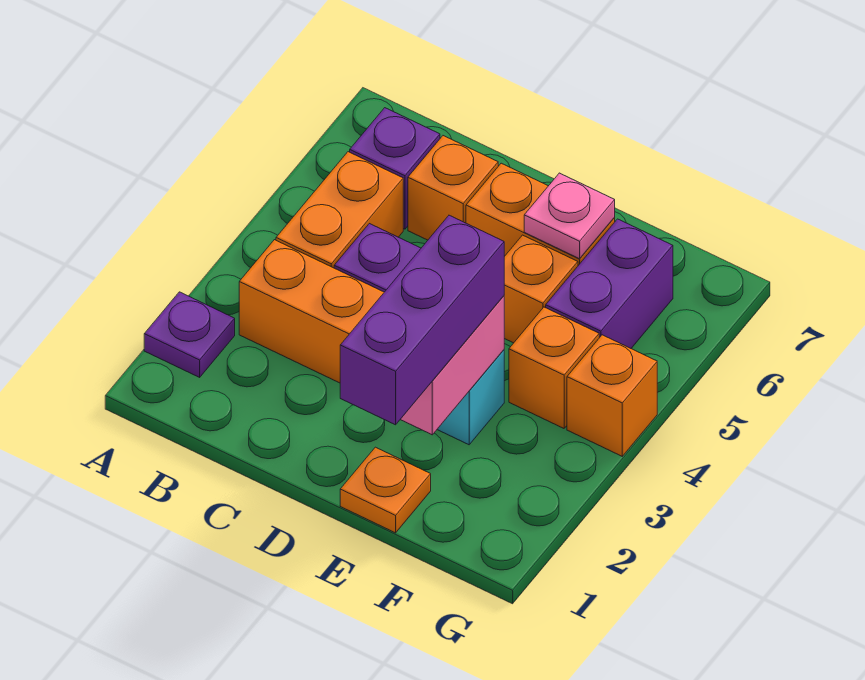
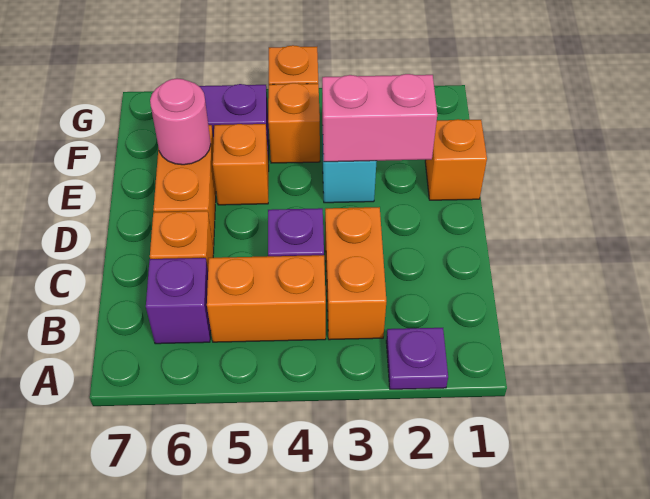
orange plate E1 level 1 -> orange brick E1 level 1
purple brick E1:E3 level 3 -> none
pink plate E6 level 2 -> pink round brick E6 level 2

